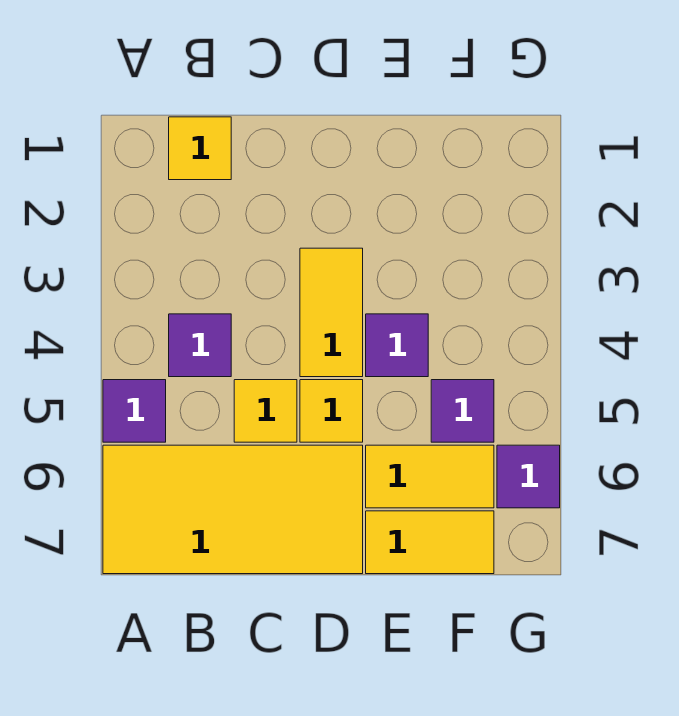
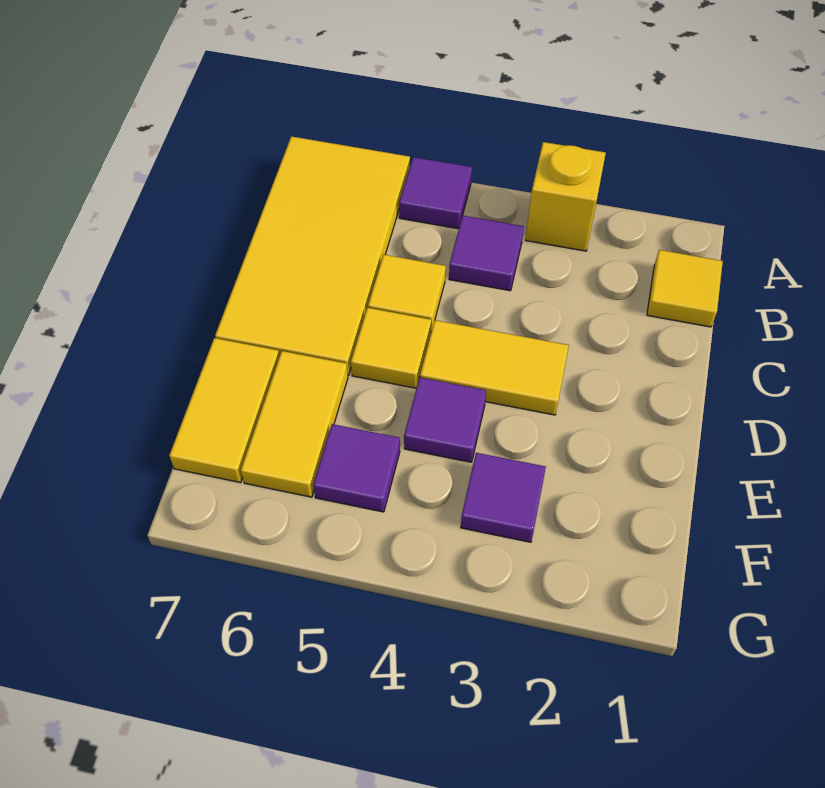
none -> yellow brick A3 level 1
purple tile G6 level 1 -> purple tile F3 level 1

